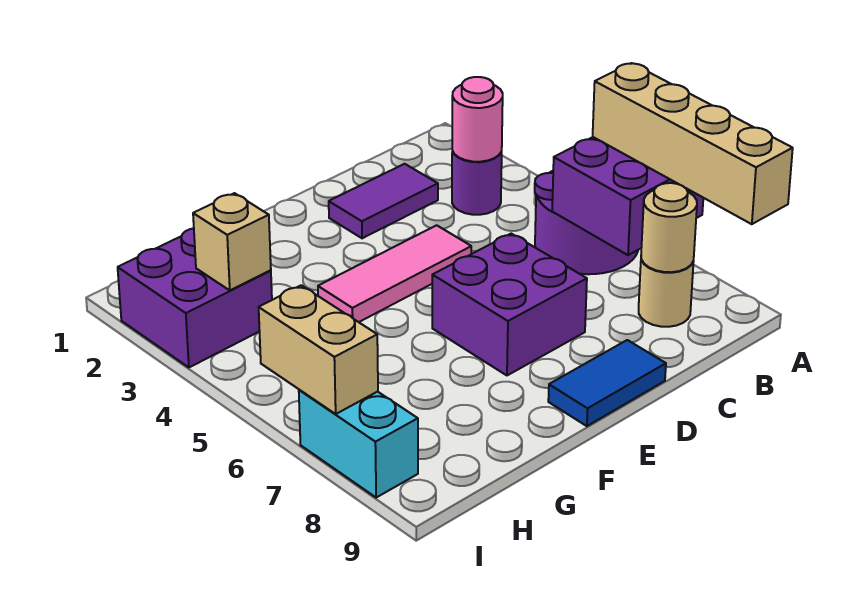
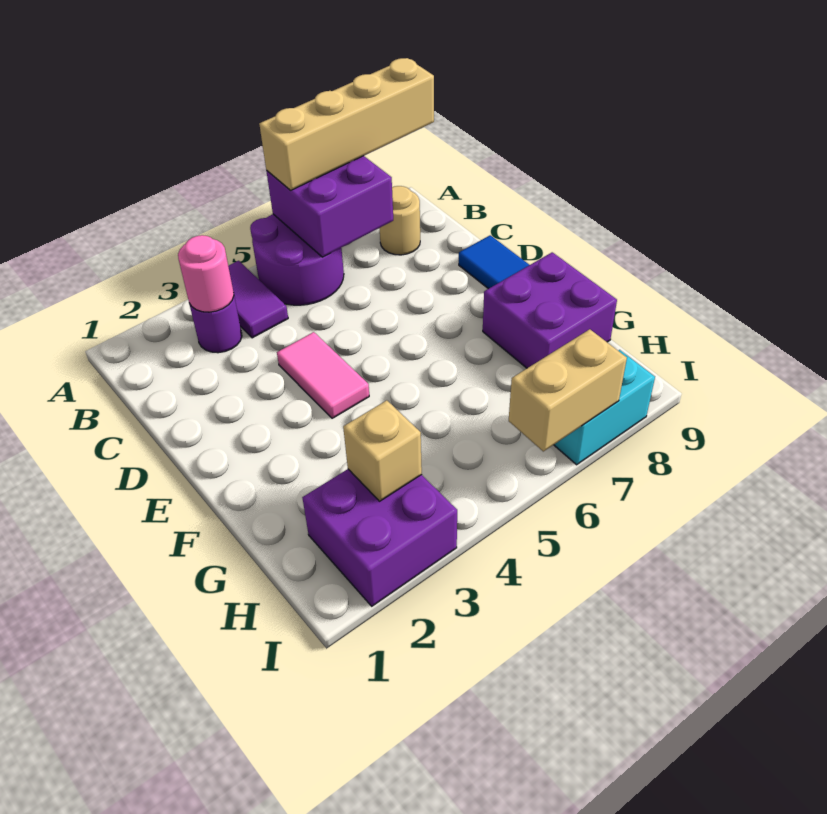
tan round brick B8 level 2 -> none
purple tile C2:D2 level 1 -> purple tile A4:B4 level 1
pink tile D4:F4 level 1 -> pink tile D4:E4 level 1
purple brick D6:E7 level 1 -> purple brick F8:G9 level 1

